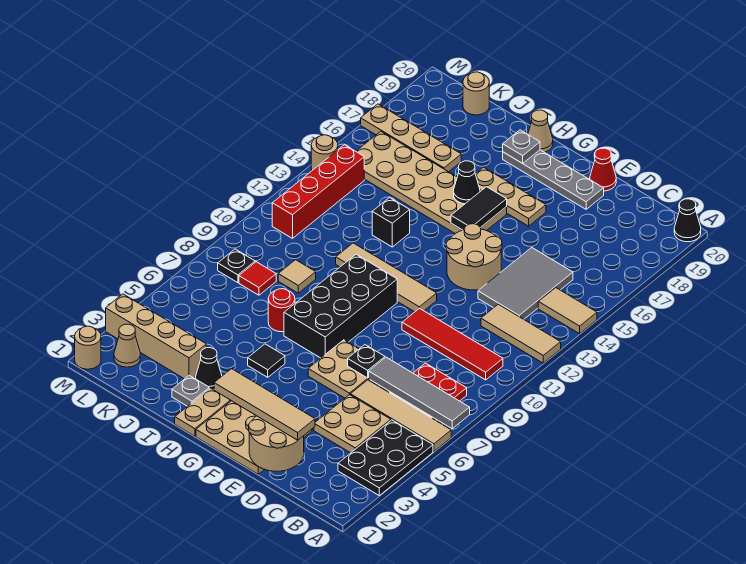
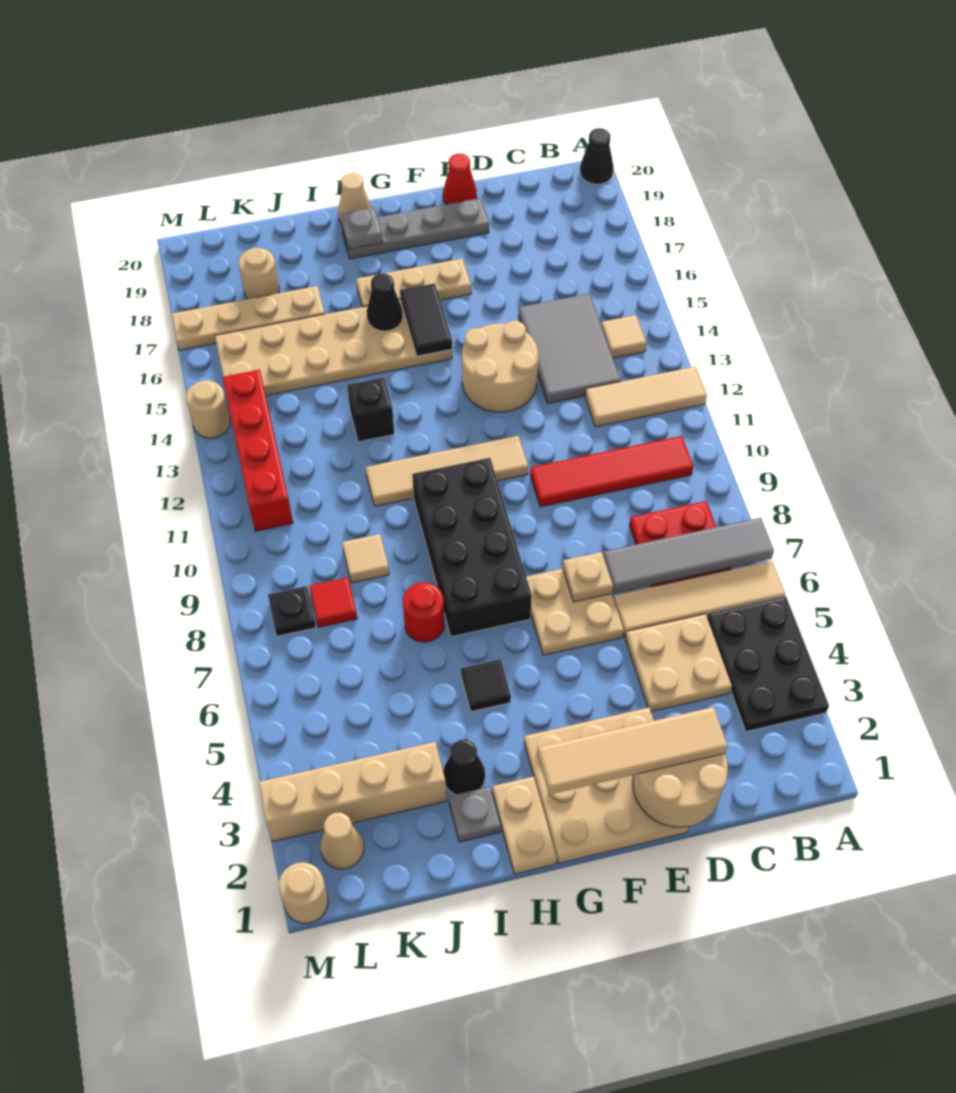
tan tile A14:B14 level 1 -> tan tile B14 level 1
black plate E7 level 2 -> tan plate E7 level 2
tan round brick K20 level 1 -> tan round brick K18 level 1

